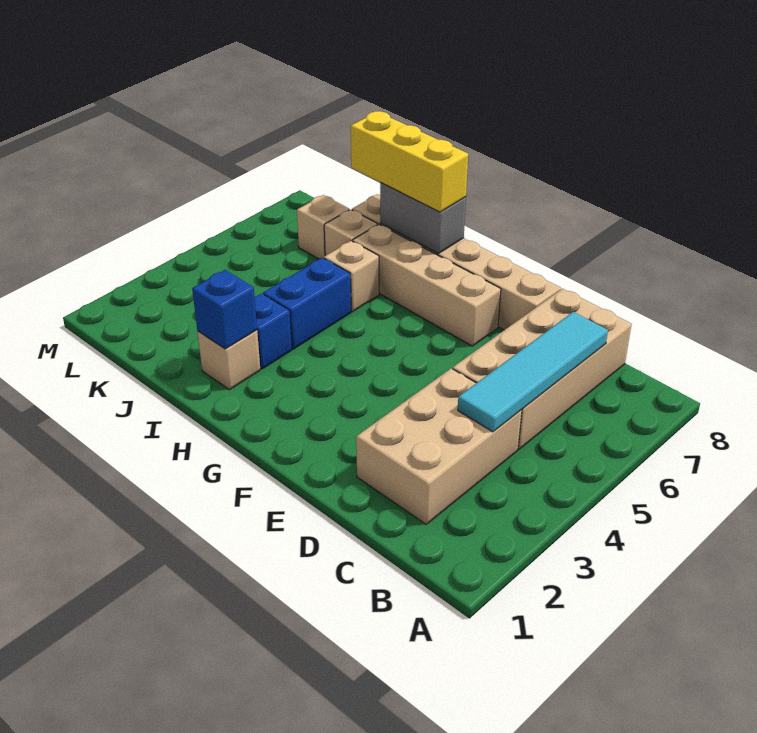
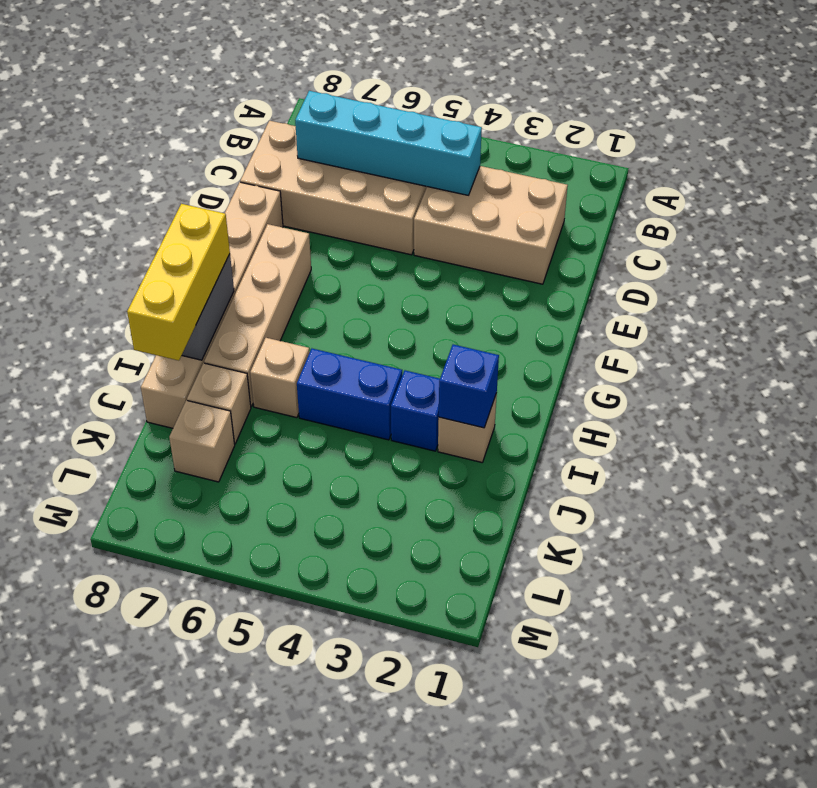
cyan tile C4:C7 level 2 -> cyan brick C4:C7 level 2

